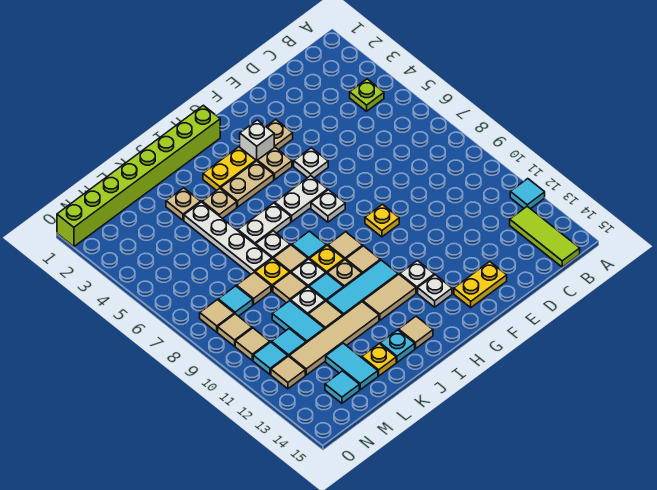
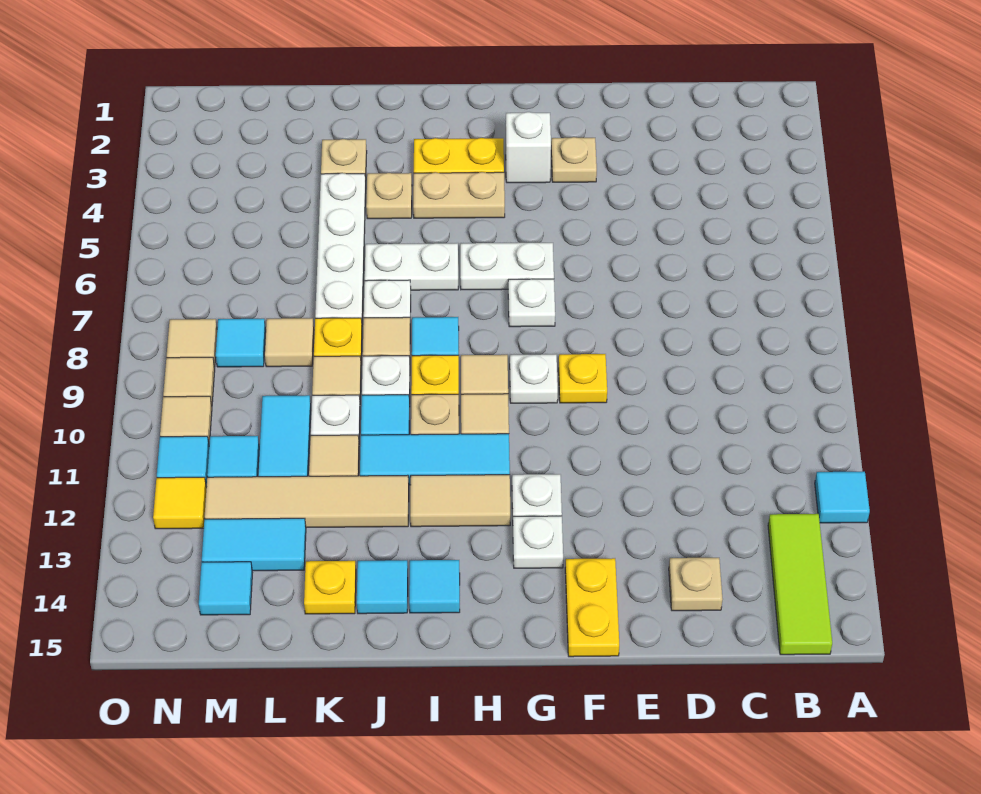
lime plate B4 level 1 -> none
yellow plate E14:F14 level 1 -> yellow plate F14:F15 level 1
white plate F5 level 1 -> white plate G9 level 1
tan plate G4 level 1 -> tan plate D14 level 1
lime brick H1:O1 level 1 -> none
tan tile I14 level 1 -> cyan tile I14 level 1
cyan plate J14 level 1 -> cyan tile J14 level 1
cyan tile L13:L14 level 1 -> cyan tile L13:M13 level 1
tan tile N12 level 1 -> yellow tile N12 level 1

